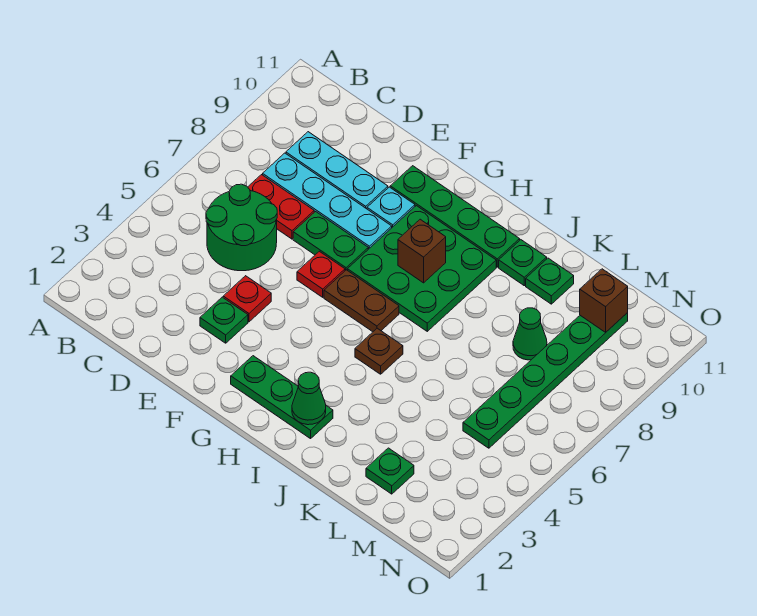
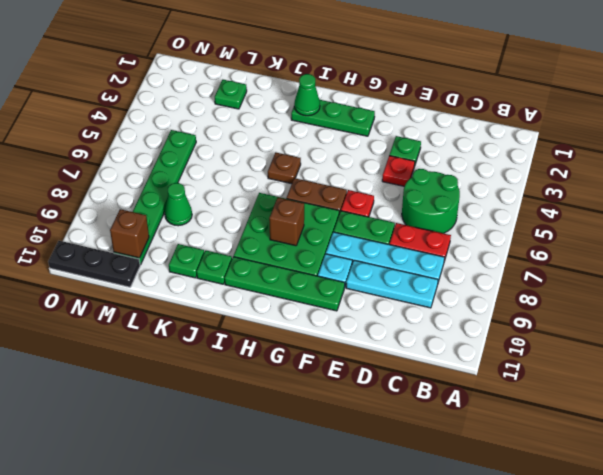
none -> black plate M11:O11 level 1

